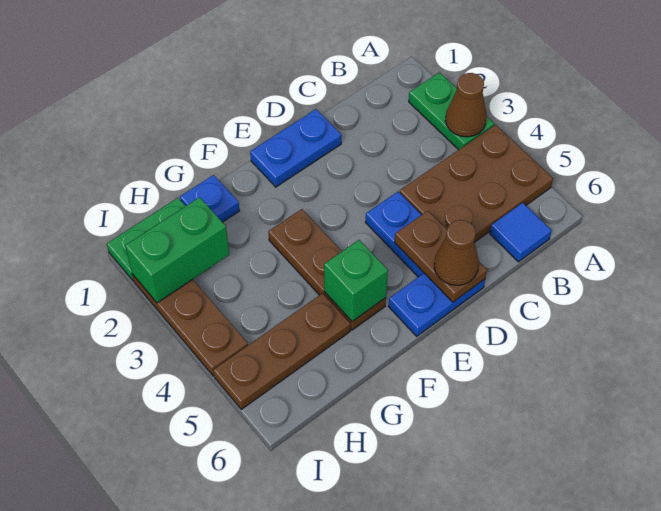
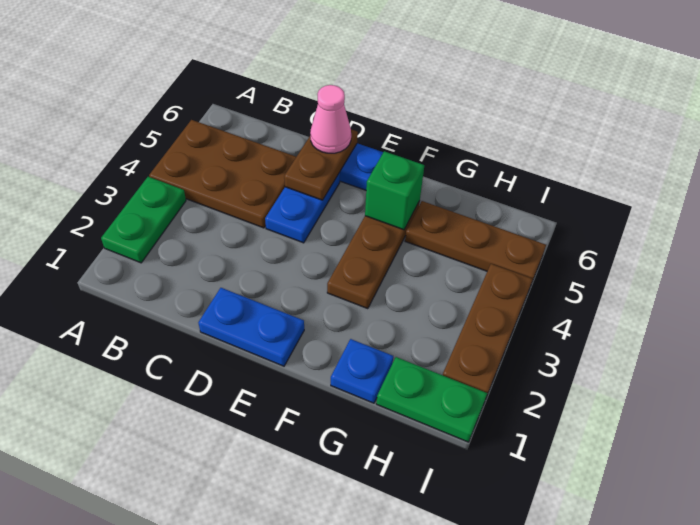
brown cone A3 level 2 -> none
blue tile B6 level 1 -> none
brown cone D6 level 3 -> pink cone D6 level 3
green brick H2:I2 level 2 -> none

